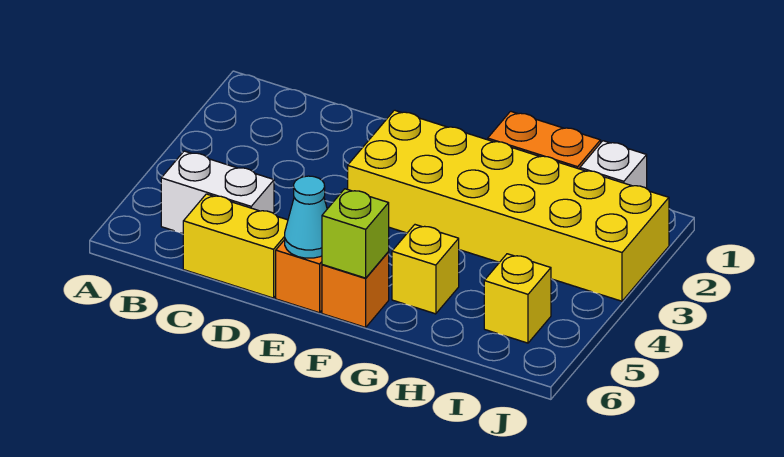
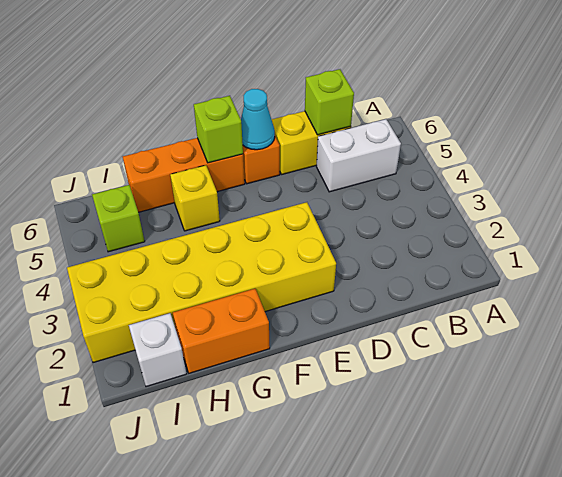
none -> lime brick C6 level 2
orange brick F6 level 1 -> orange brick F6:H6 level 1
yellow brick I5 level 1 -> lime brick I5 level 1

